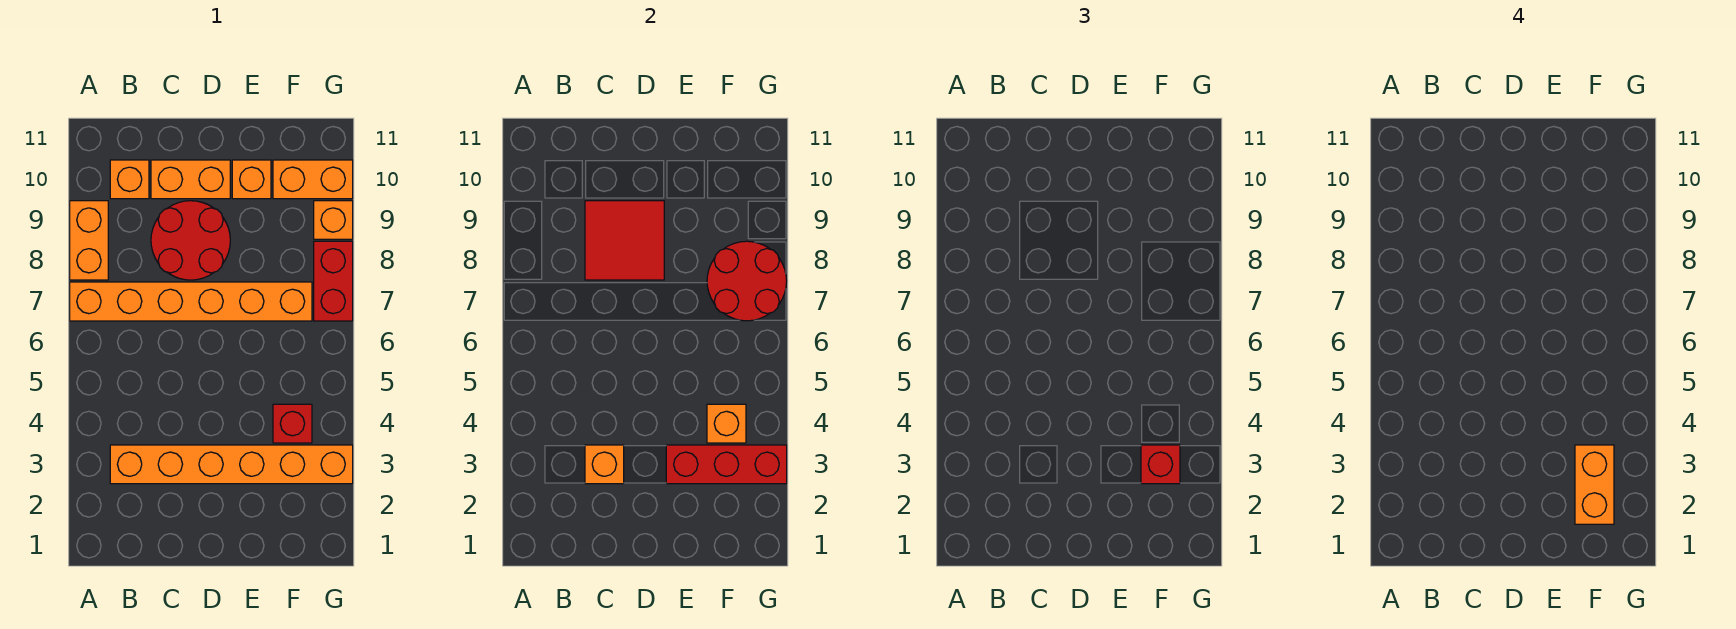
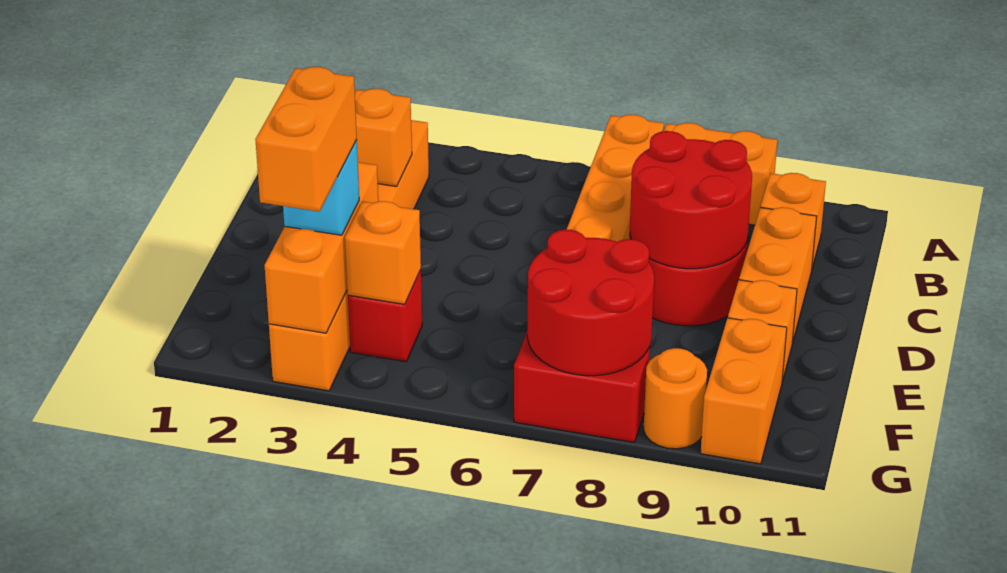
red tile C8:D9 level 2 -> red round brick C8:D9 level 2
red brick E3:G3 level 2 -> orange brick E3:G3 level 2
orange brick F2:F3 level 4 -> orange brick F3:G3 level 4
red brick F3 level 3 -> cyan brick F3 level 3
orange brick G9 level 1 -> orange round brick G9 level 1

